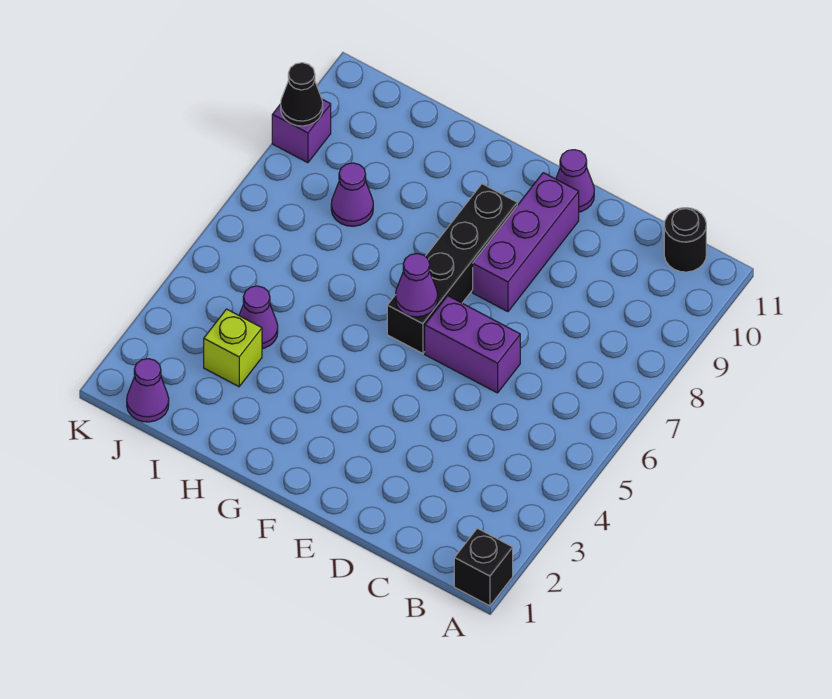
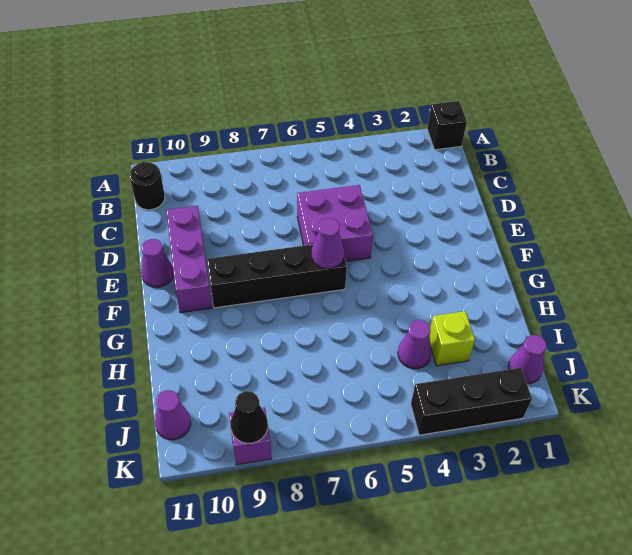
purple brick D6:E6 level 1 -> purple brick D5:E6 level 1
purple brick E8:E10 level 1 -> purple brick D10:F10 level 1
purple cone I8 level 1 -> purple cone J11 level 1
none -> black brick K2:K4 level 1

